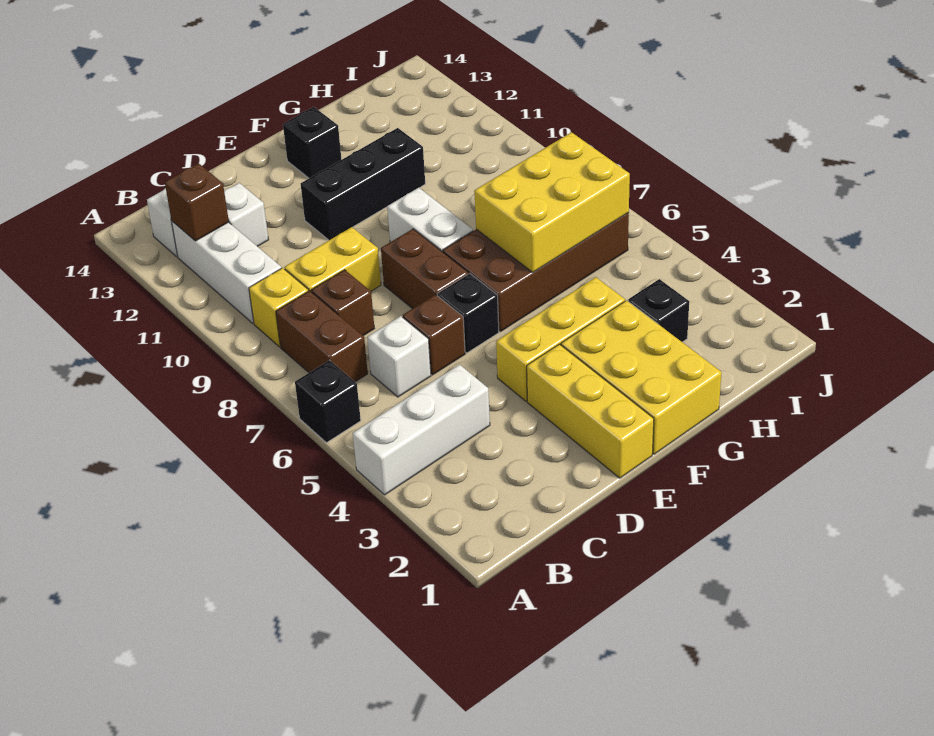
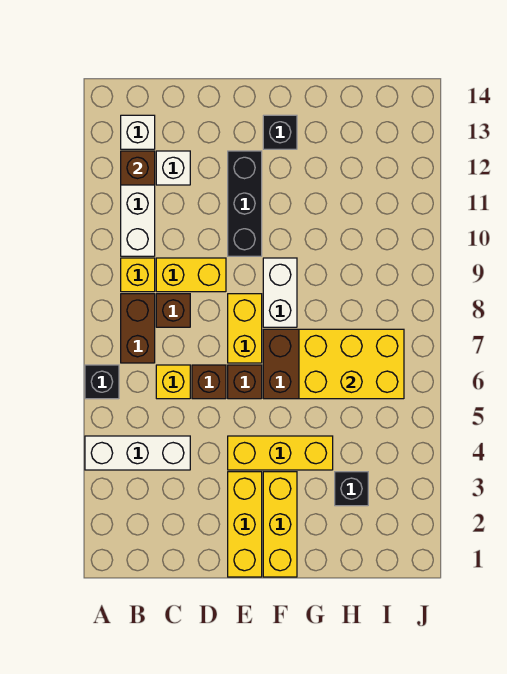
white brick C6 level 1 -> yellow brick C6 level 1
black brick E6 level 1 -> brown brick E6 level 1
brown brick E7:E8 level 1 -> yellow brick E7:E8 level 1
black brick E11:G11 level 1 -> black brick E10:E12 level 1
yellow brick F1:G3 level 1 -> yellow brick F1:F3 level 1

